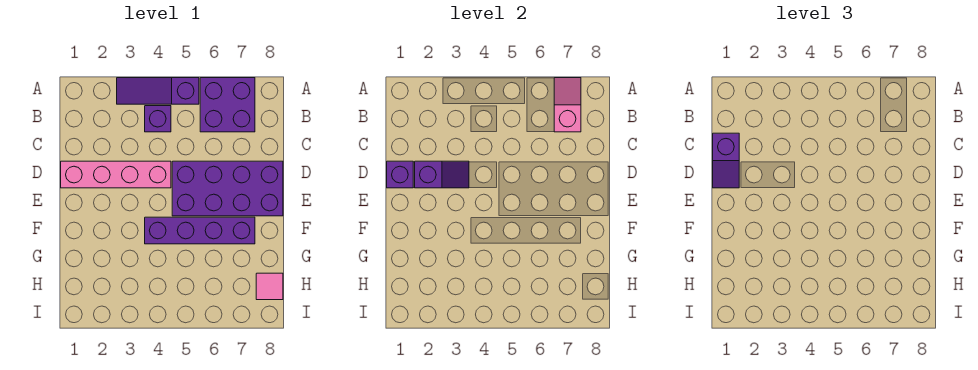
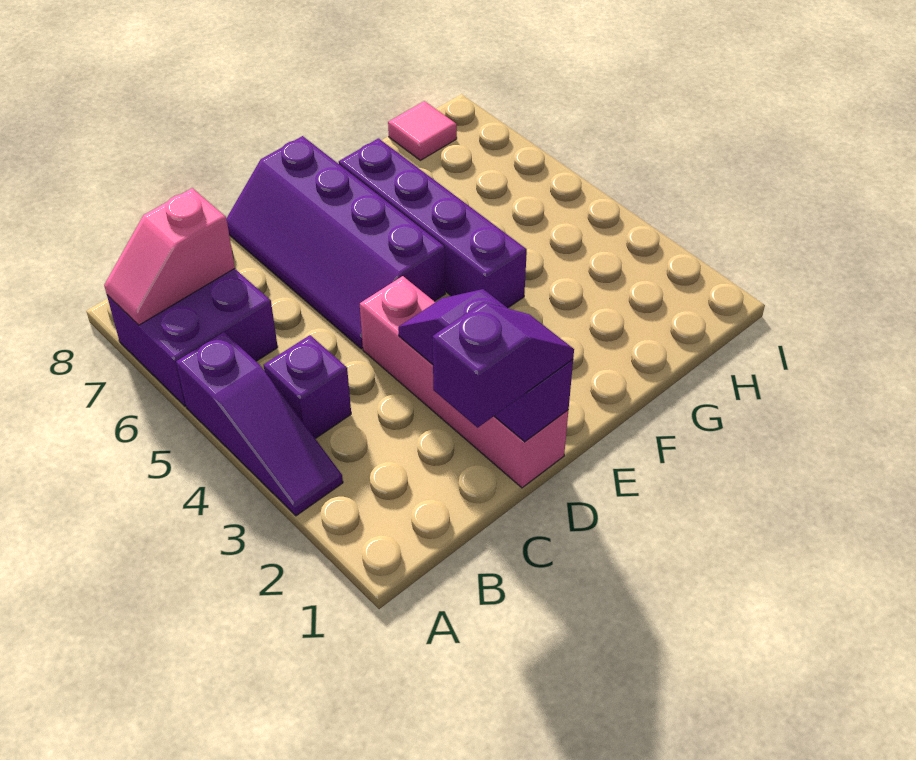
purple brick D5:E8 level 1 -> purple slope D5:E8 level 1 top E

